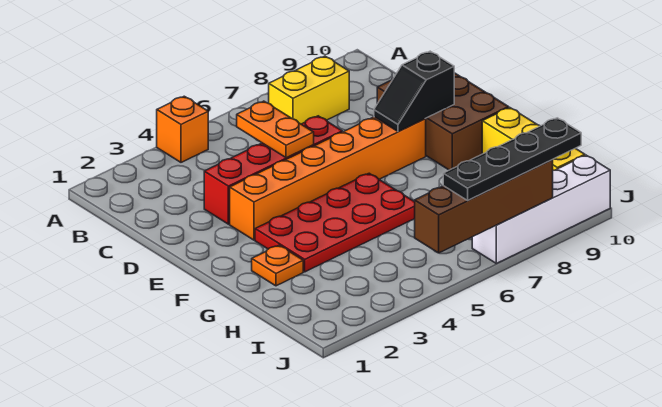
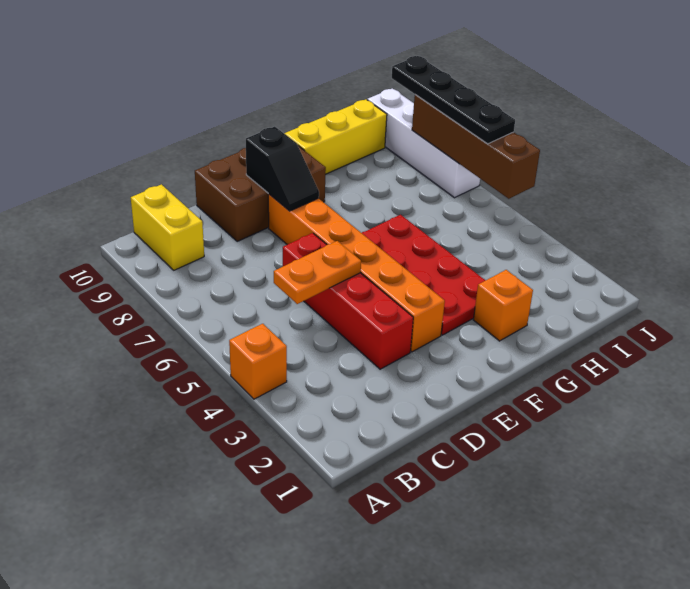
yellow brick B7:B8 level 1 -> yellow brick B9:B10 level 1
orange plate G2 level 1 -> orange brick G2 level 1

